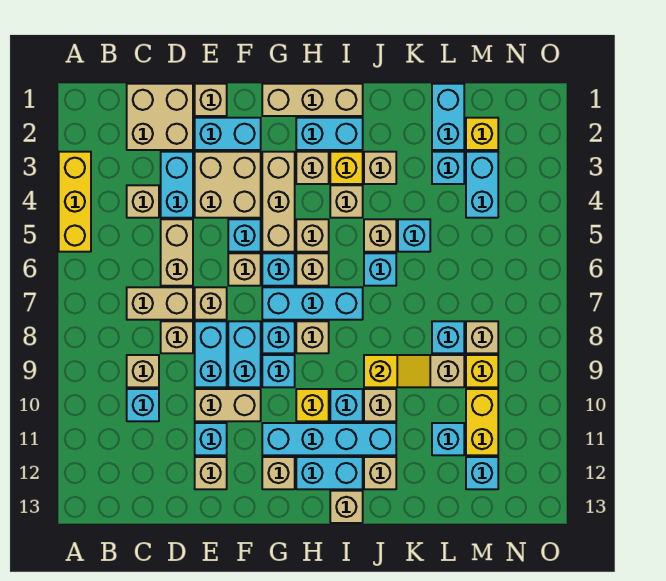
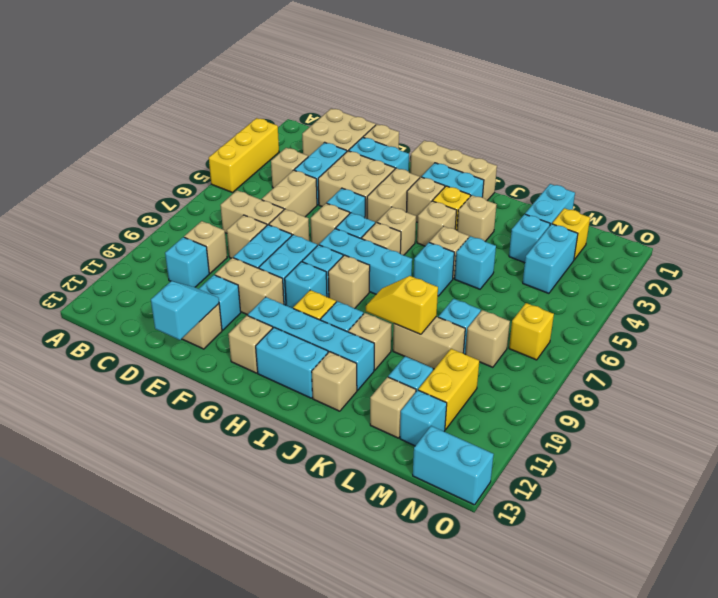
none -> cyan slope E12:E13 level 2 top 13
tan brick G3:G5 level 1 -> tan brick G3:G4 level 1
tan brick I13 level 1 -> tan brick L12 level 1
yellow slope J9:K9 level 2 top J -> yellow slope J9:K9 level 2 top K
yellow brick M9 level 1 -> yellow brick N7 level 1
none -> cyan brick N13:O13 level 1

